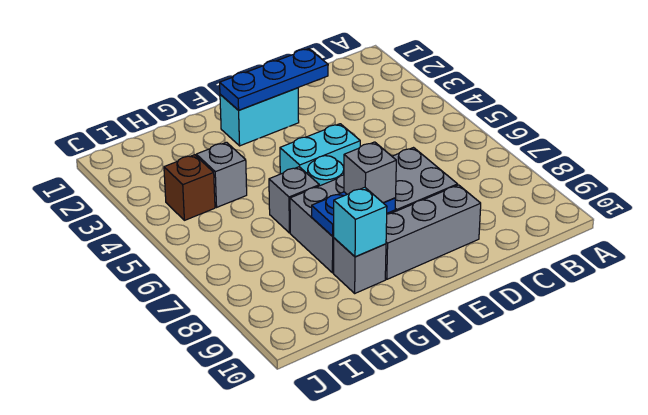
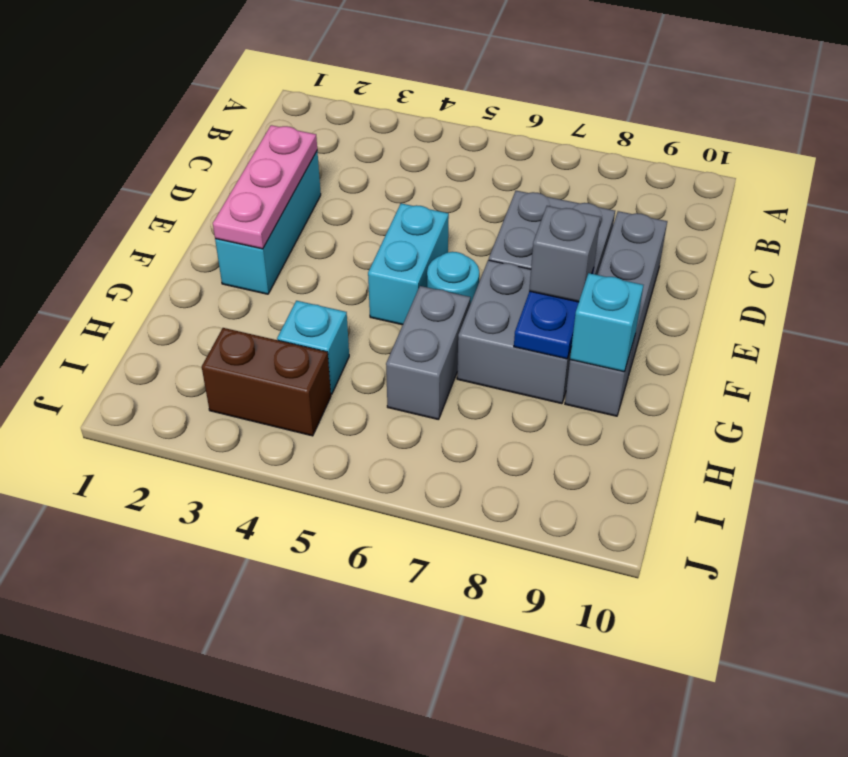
blue plate D2:F2 level 2 -> pink plate D2:F2 level 2
cyan brick E2:F2 level 1 -> cyan brick D2:F2 level 1
grey brick G6 level 1 -> grey brick G6:H6 level 1
grey brick H4 level 1 -> cyan brick H4 level 1
brown brick I4 level 1 -> brown brick I3:I4 level 1

